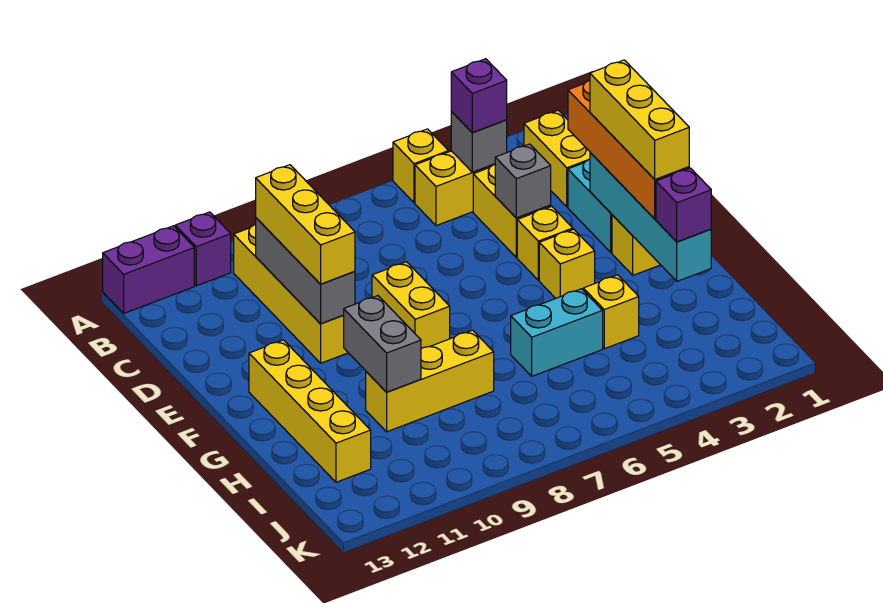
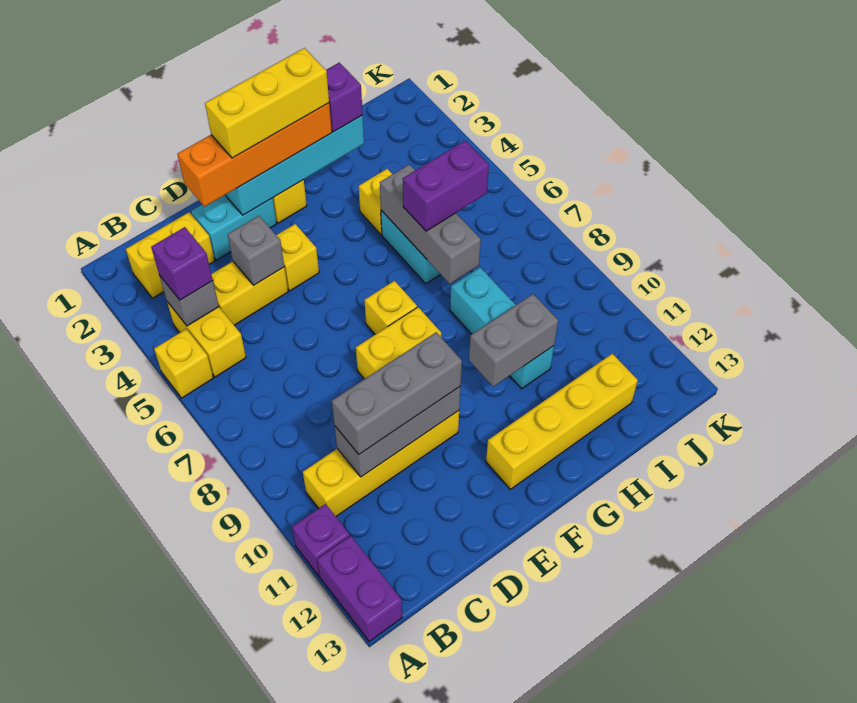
yellow brick C10:E10 level 3 -> grey brick C10:E10 level 3
yellow brick F4 level 1 -> yellow brick F7 level 1
none -> grey brick H5:H7 level 2
none -> purple brick H6:I6 level 3
yellow brick H8:H10 level 1 -> cyan brick H8:H10 level 1

